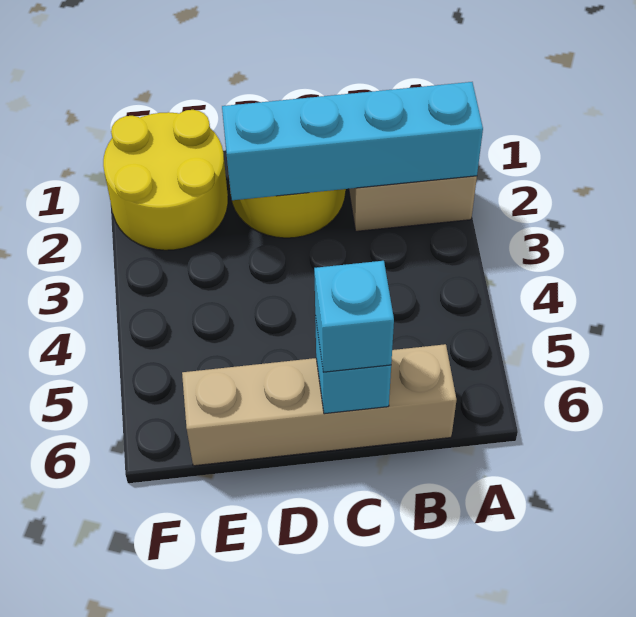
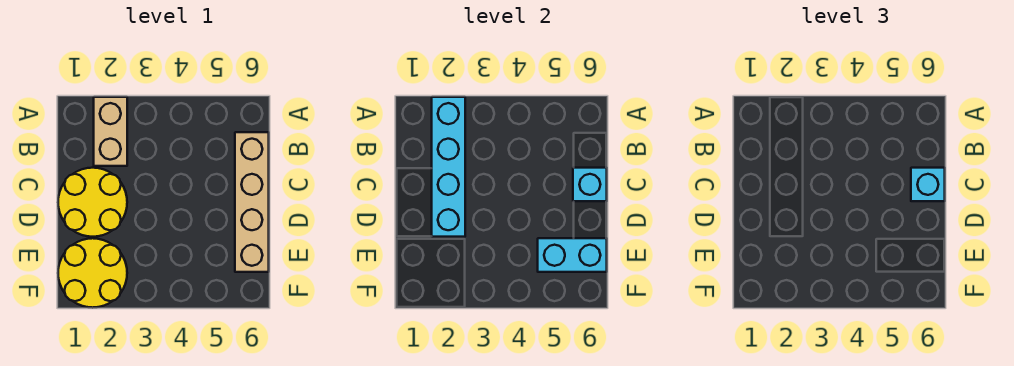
none -> cyan brick E5:E6 level 2

